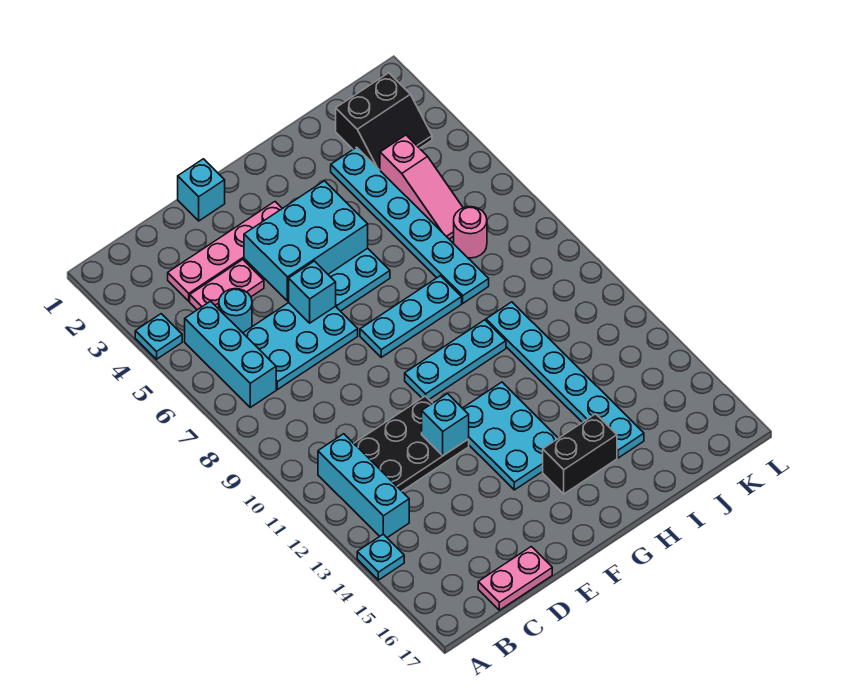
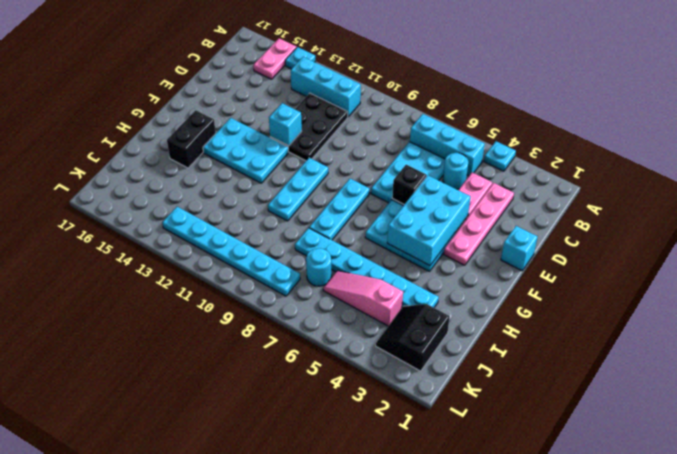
pink plate C17:D17 level 1 -> pink plate A15:B15 level 1
cyan brick E6 level 2 -> black brick E6 level 2
cyan plate I10:I15 level 1 -> cyan plate K8:K13 level 1
pink round brick J7 level 1 -> cyan round brick J7 level 1

